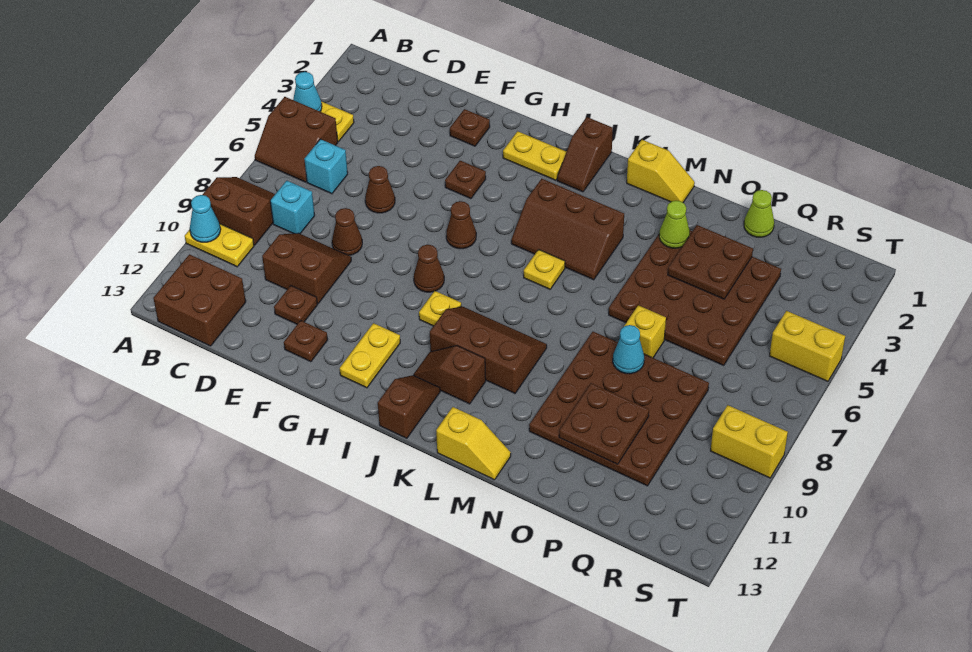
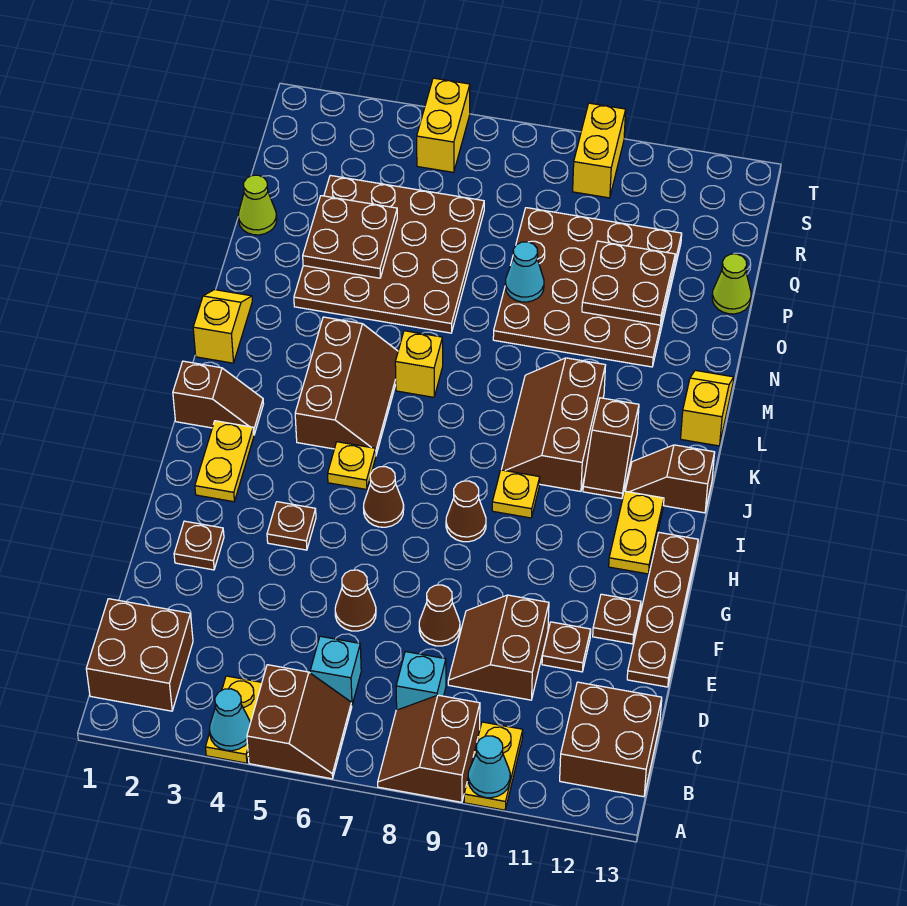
none -> brown brick B1:C2 level 1
none -> brown plate E13:H13 level 1
yellow plate H11:H12 level 1 -> yellow plate H12:I12 level 1
yellow plate K6 level 1 -> yellow plate I5 level 1
lime cone N3 level 2 -> lime cone P13 level 1
yellow brick O7 level 1 -> yellow brick L6 level 1

